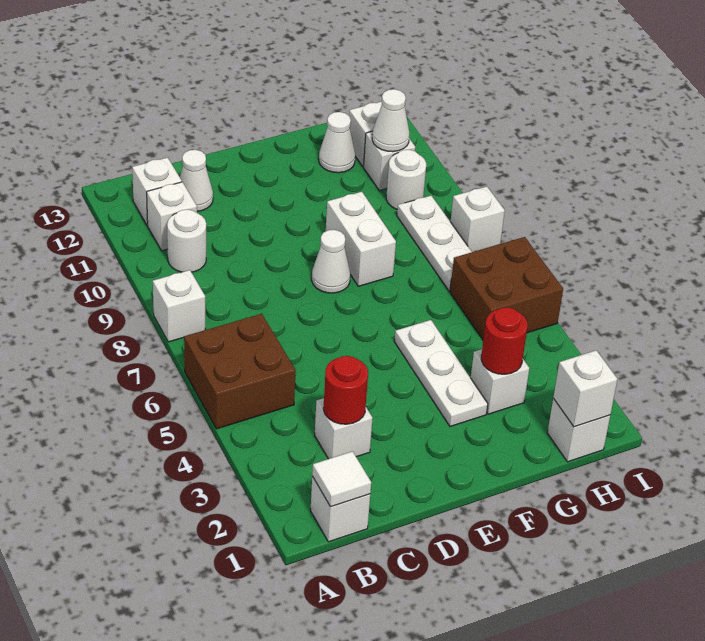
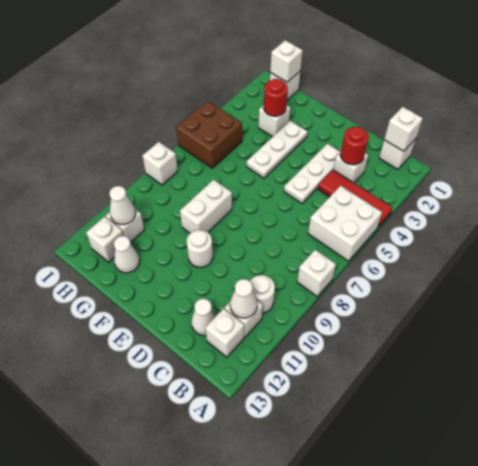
none -> red tile A4:C4 level 1
brown brick A5:B6 level 1 -> white brick A5:B6 level 1
white tile B1 level 2 -> white brick B1 level 2
white cone E8 level 1 -> white cone B11 level 2
white plate H7:H9 level 1 -> white plate D3:D5 level 1
white round brick H10 level 1 -> white round brick E10 level 1

